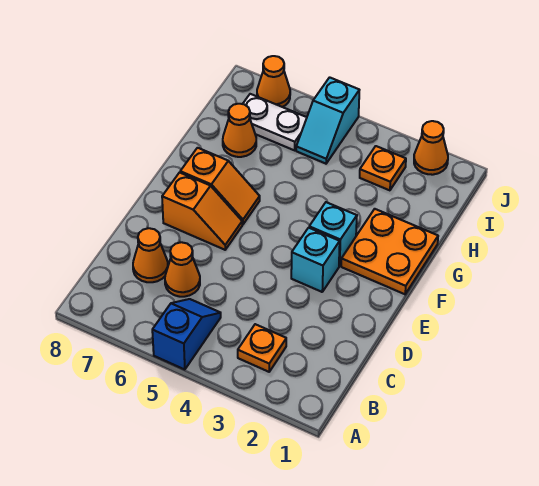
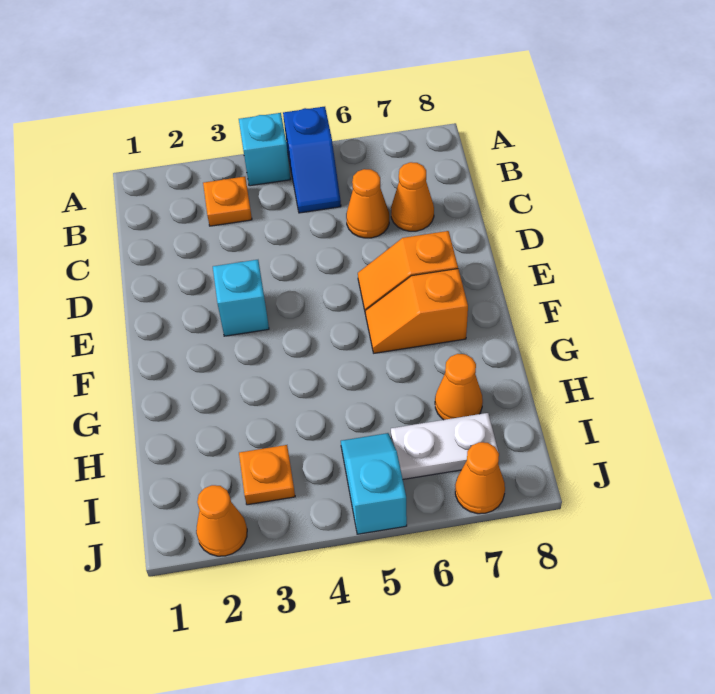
orange plate F1:G2 level 1 -> none
cyan brick F3 level 1 -> cyan brick A4 level 1

